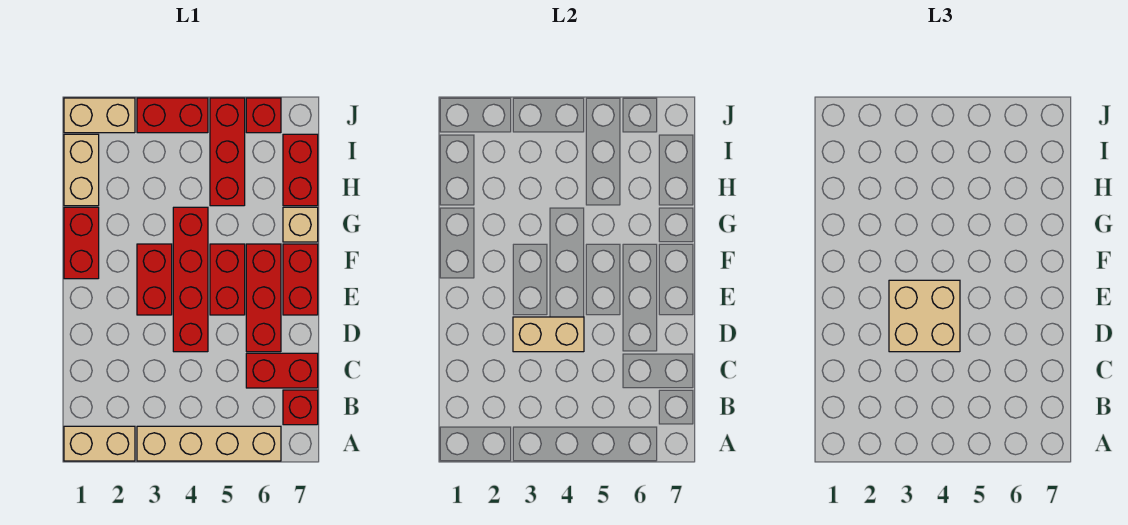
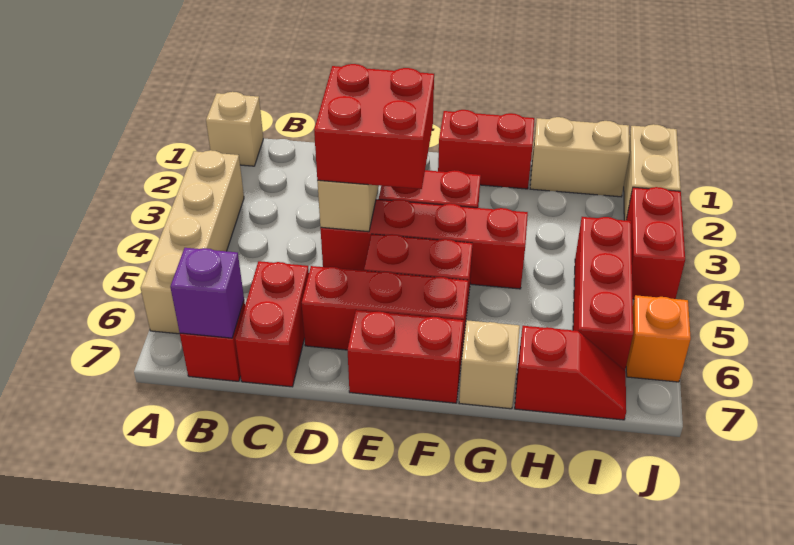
tan brick A1:A2 level 1 -> tan brick A1 level 1
none -> purple brick B7 level 2
tan brick D3:E4 level 3 -> red brick D3:E4 level 3
red brick H5:J5 level 1 -> red brick I4:I6 level 1
red brick H7:I7 level 1 -> red slope H7:I7 level 1 top H
red brick J6 level 1 -> orange brick J6 level 1

